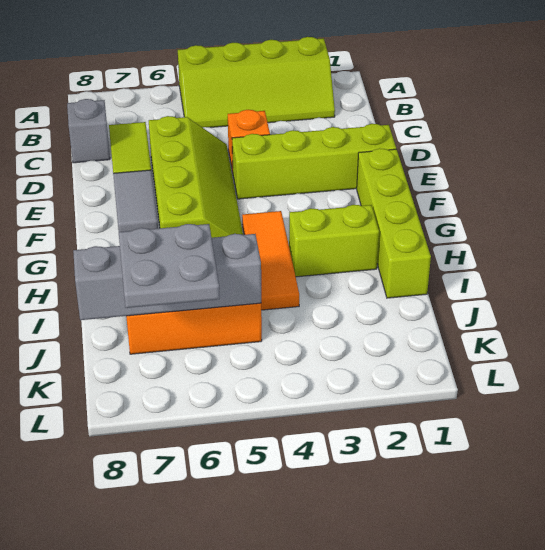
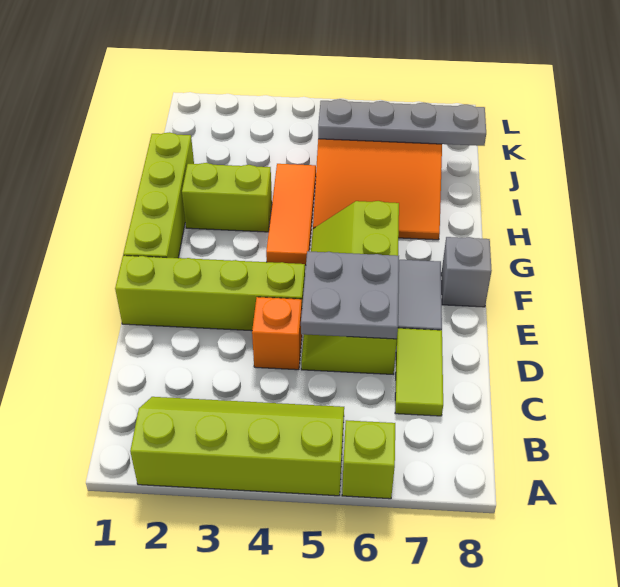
none -> lime brick A6 level 1
grey brick C8 level 1 -> grey brick F8 level 1
grey brick J5:J8 level 2 -> grey plate J5:J8 level 2
grey plate J6:K7 level 3 -> grey plate D5:E6 level 2

